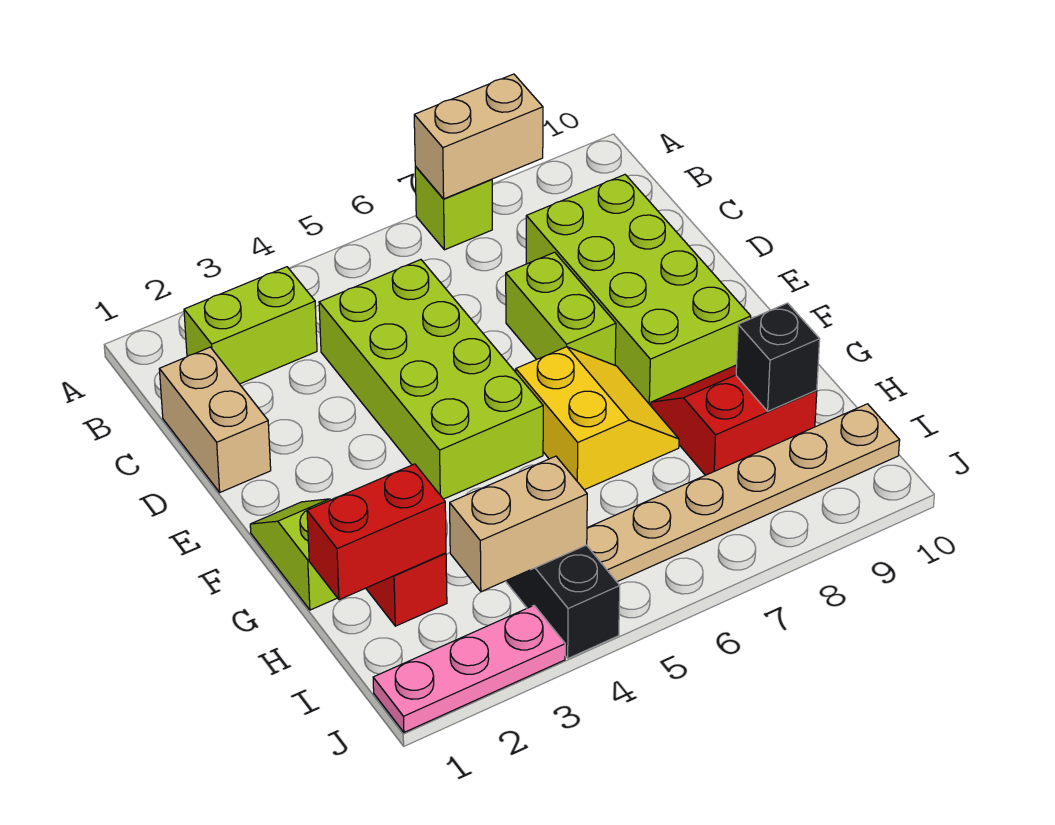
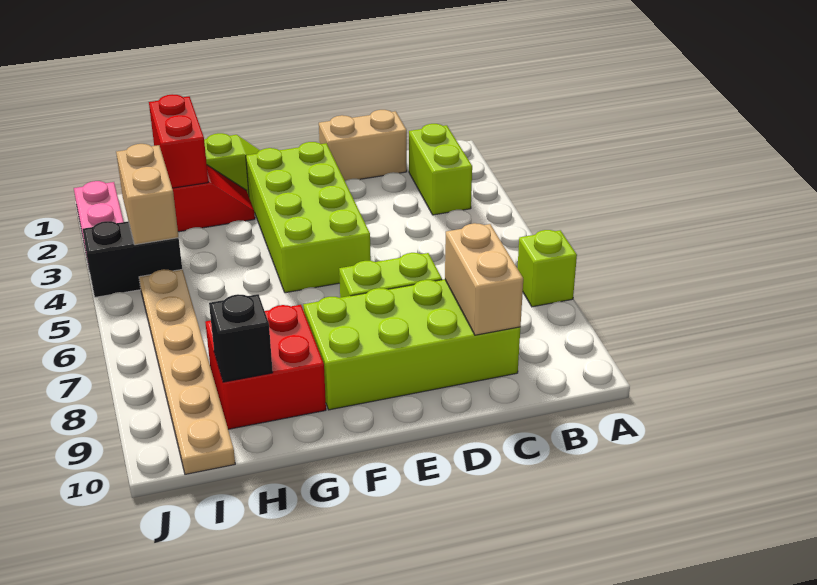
tan brick A7:A8 level 2 -> tan brick C8:C9 level 2
lime brick C4:F5 level 1 -> lime brick E2:F5 level 1
yellow slope F6:G7 level 1 top 6 -> none
red slope G8:H9 level 1 top H -> red brick G8:H9 level 1

